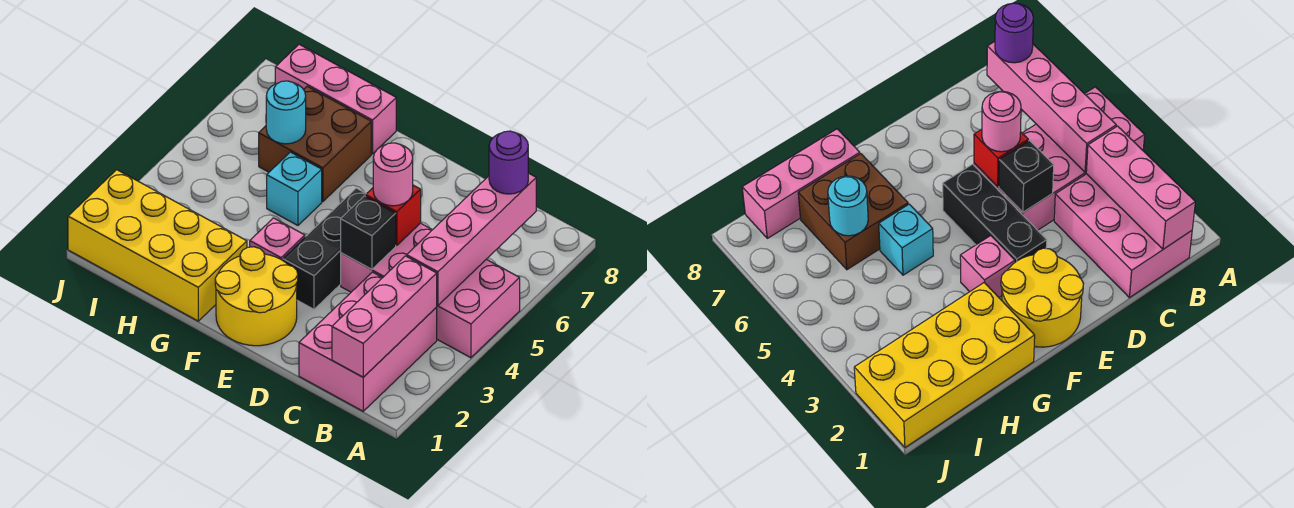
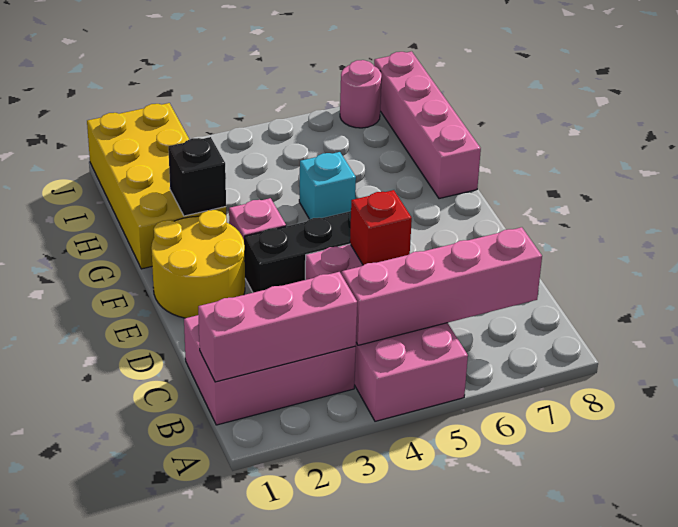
purple round brick B7 level 3 -> none
black brick D4 level 2 -> black brick G2 level 2
pink round brick D5 level 3 -> pink round brick J7 level 1
brown brick G6:H7 level 1 -> none
pink brick G8:I8 level 1 -> pink brick G8:J8 level 1
cyan round brick H6 level 2 -> none

